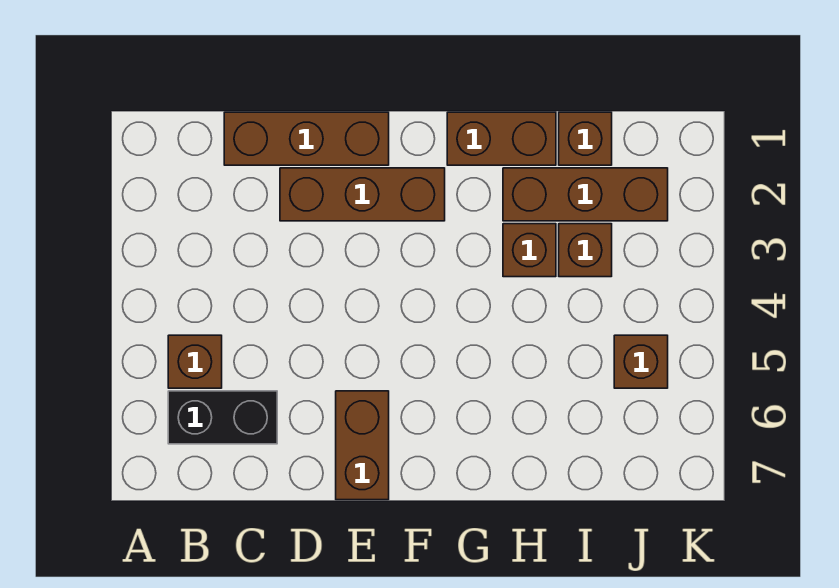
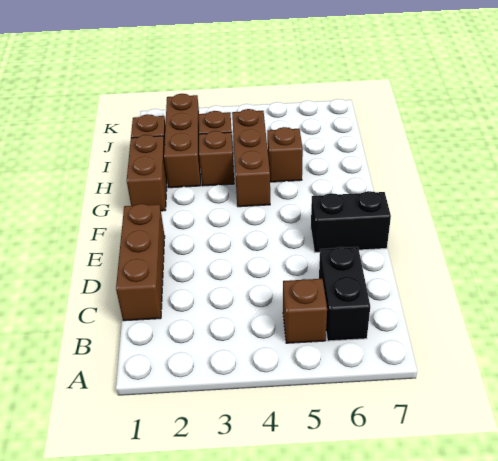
brown brick D2:F2 level 1 -> brown brick G4:I4 level 1
brown brick E6:E7 level 1 -> black brick E6:E7 level 1
brown brick J5 level 1 -> brown brick H5 level 1

